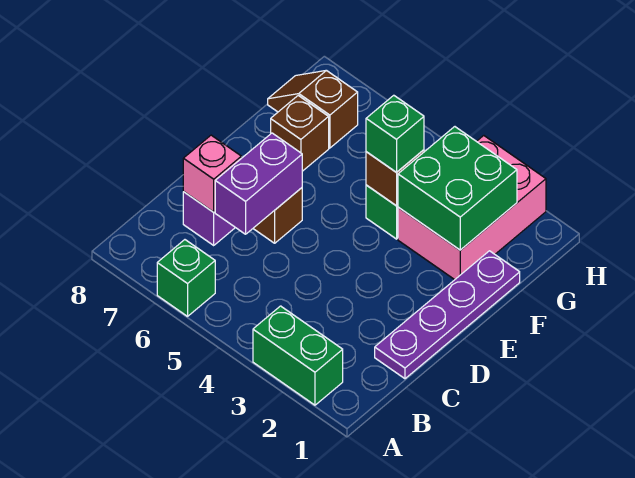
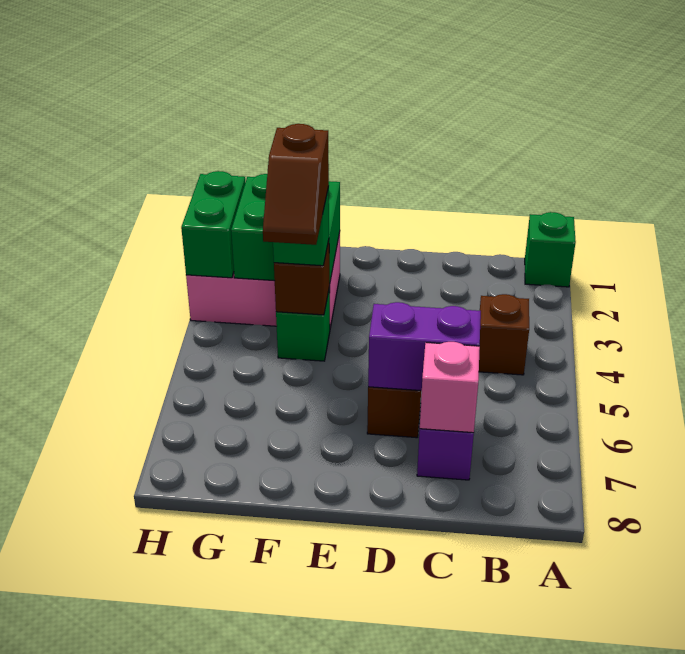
green brick A2:A3 level 1 -> green brick H2:H3 level 2
green brick A6 level 1 -> green brick A1 level 1
purple plate C1:F1 level 1 -> none
brown brick F7 level 1 -> brown brick B4 level 1
brown slope G7:G8 level 1 top 7 -> brown slope F4:F5 level 4 top 4

